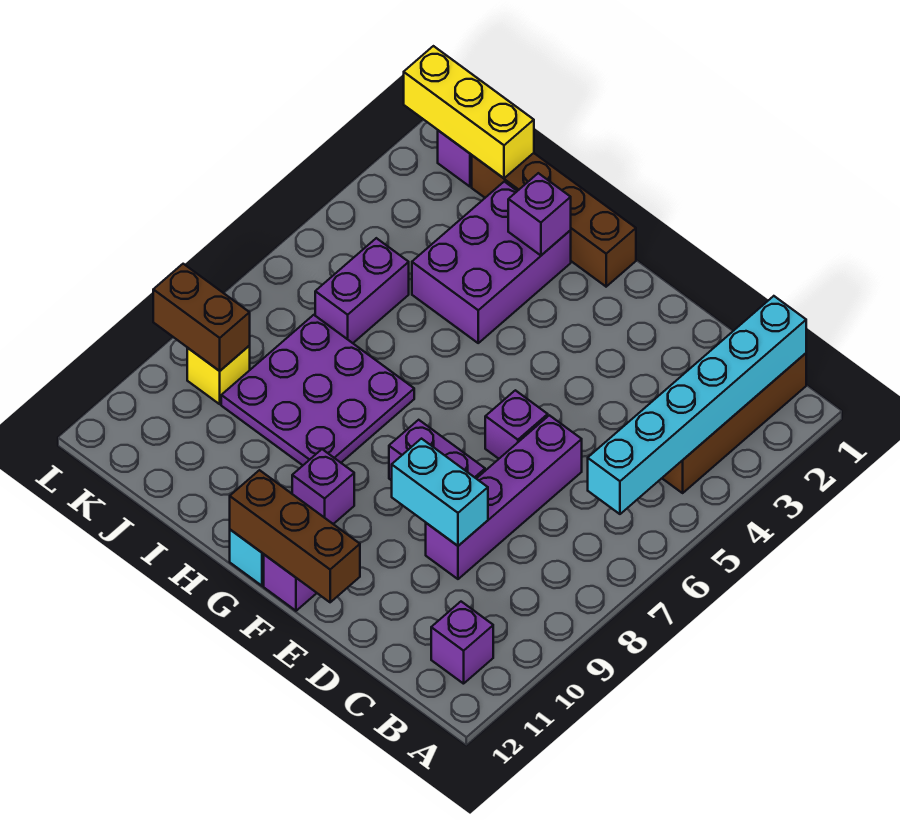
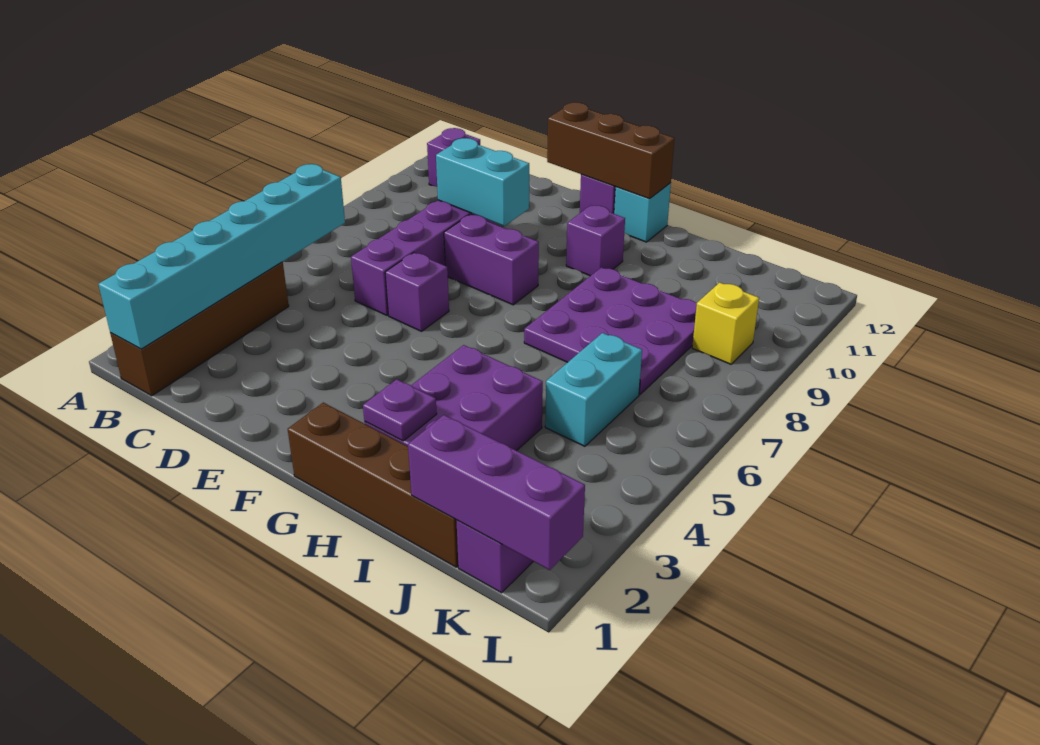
purple brick H2 level 2 -> purple plate H2 level 2
yellow brick J1:L1 level 2 -> purple brick J1:L1 level 2
purple brick J5:J6 level 1 -> cyan brick J5:J6 level 1
brown brick K9:L9 level 2 -> none

